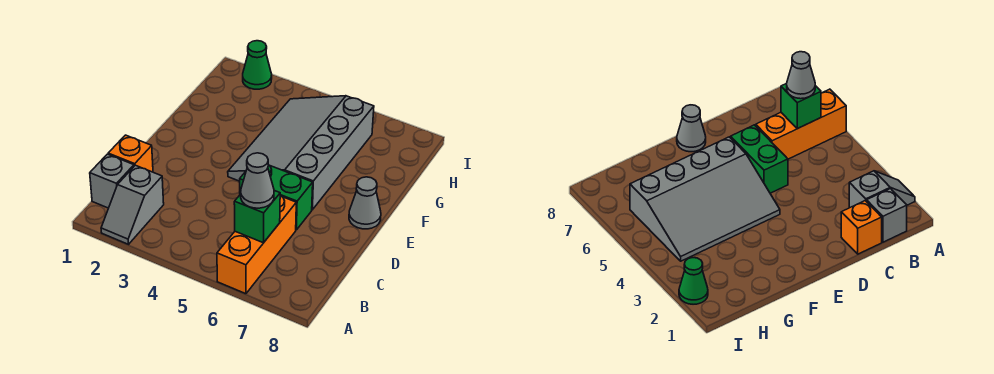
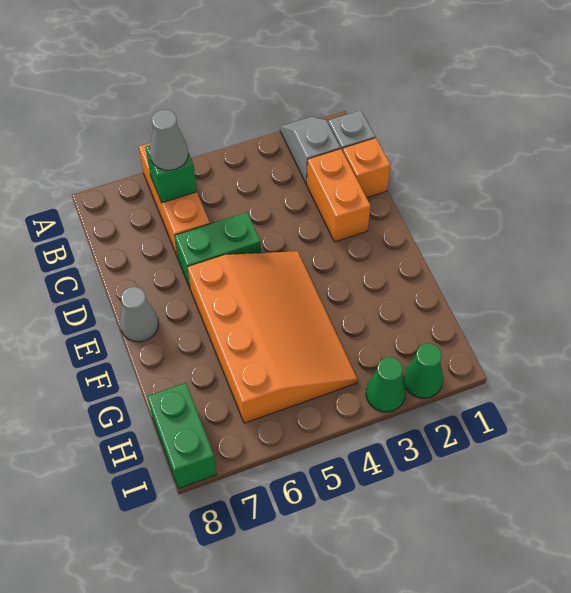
none -> orange brick C2:D2 level 1
grey slope E4:H6 level 1 top 6 -> orange slope E4:H6 level 1 top 6
none -> green brick H8:I8 level 1
none -> green cone I3 level 1

